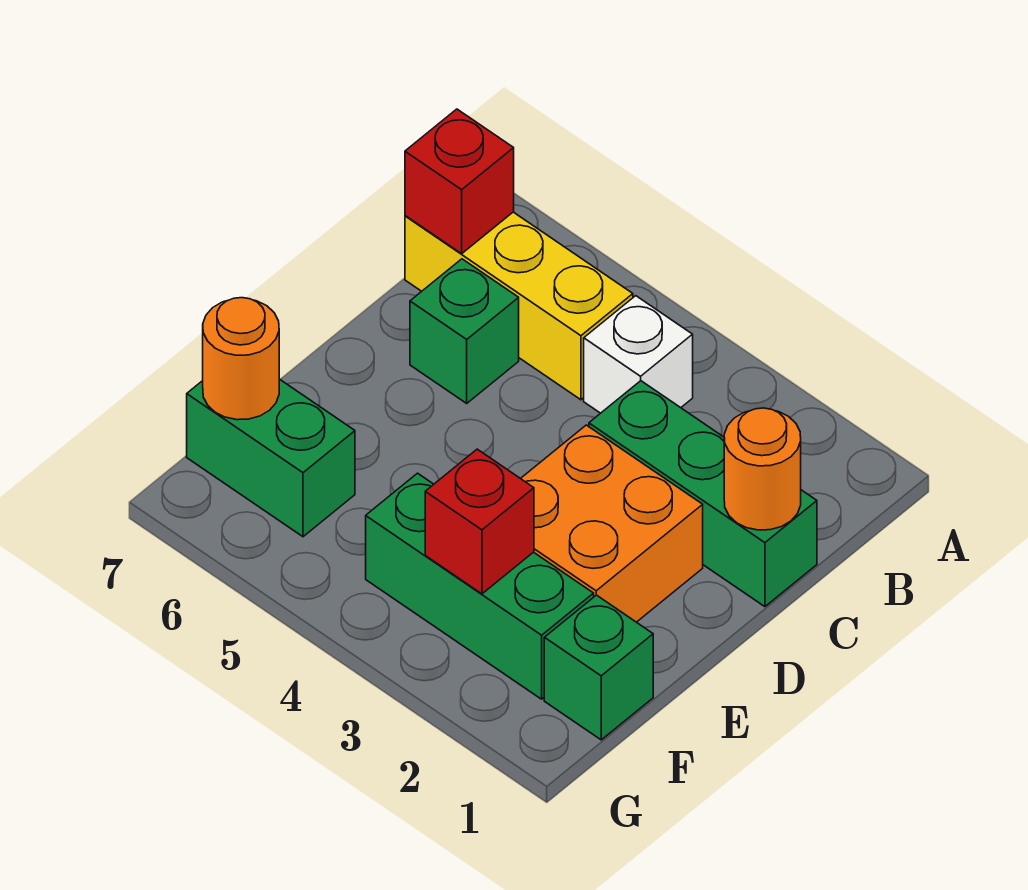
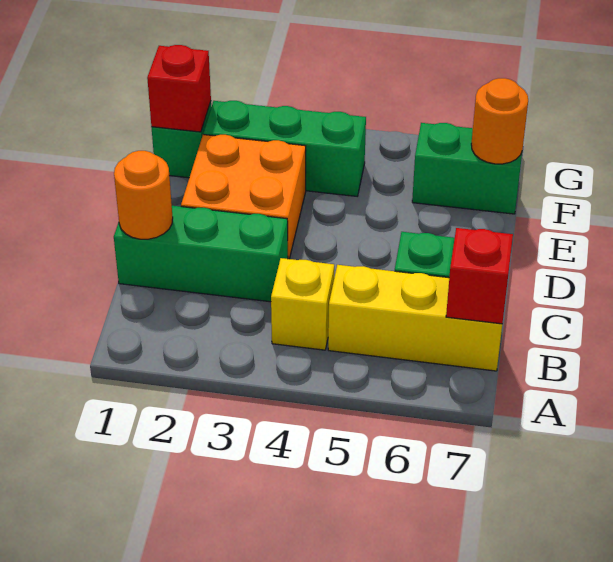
white brick B4 level 1 -> yellow brick B4 level 1
red brick F3 level 2 -> red brick F1 level 2

